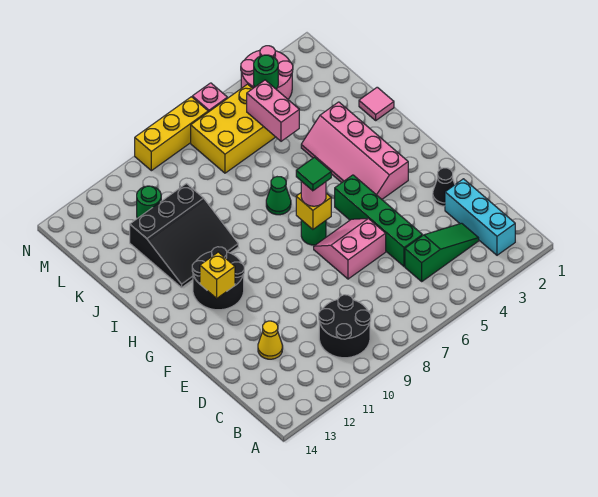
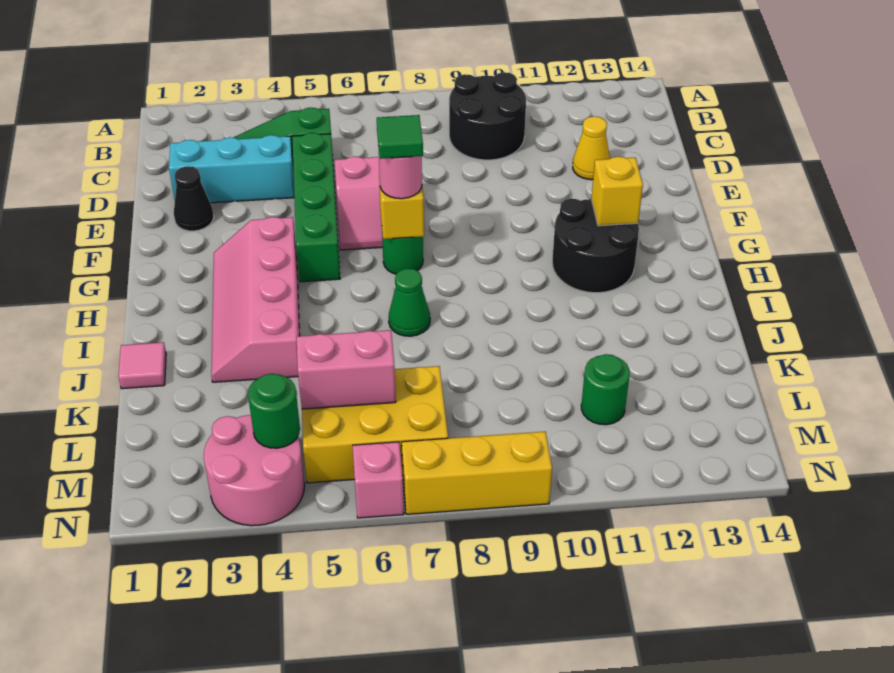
cyan brick B2:D2 level 1 -> cyan brick D2:D4 level 1
pink slope G3:J4 level 1 top 3 -> pink slope G3:J4 level 1 top 4
black slope I10:K12 level 1 top K -> none
pink brick K5:L5 level 2 -> pink brick L5:L6 level 2

